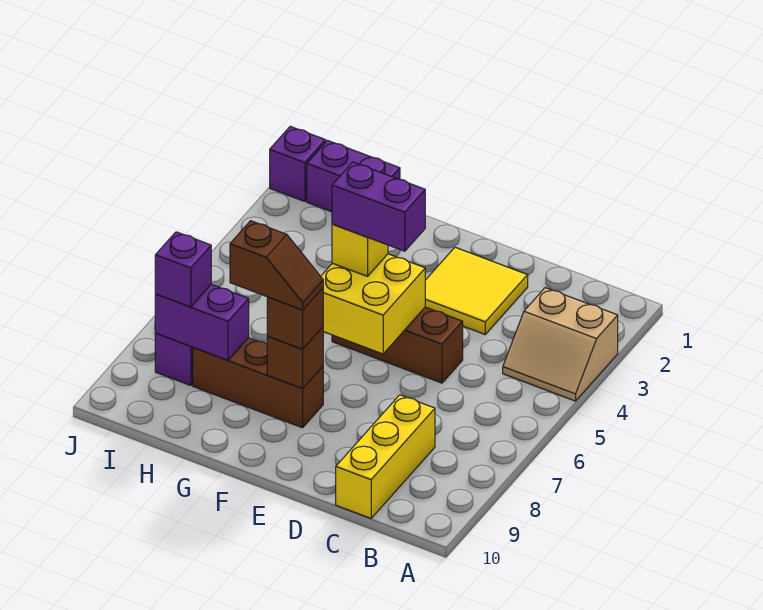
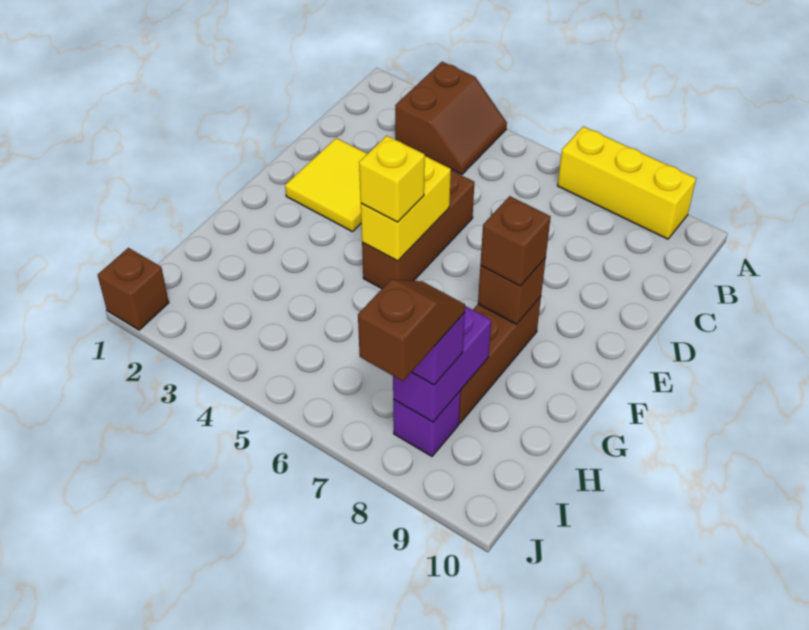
tan slope A3:B4 level 1 top 3 -> brown slope A3:B4 level 1 top 3
yellow brick C8:C10 level 1 -> yellow brick A7:A9 level 1
yellow brick E5:F6 level 2 -> yellow brick E5:F5 level 2
purple brick E5:F5 level 4 -> none
brown slope F8:G8 level 4 top G -> brown slope I8:J8 level 4 top J
purple brick H1:I1 level 1 -> none
purple brick J1 level 1 -> brown brick J1 level 1

